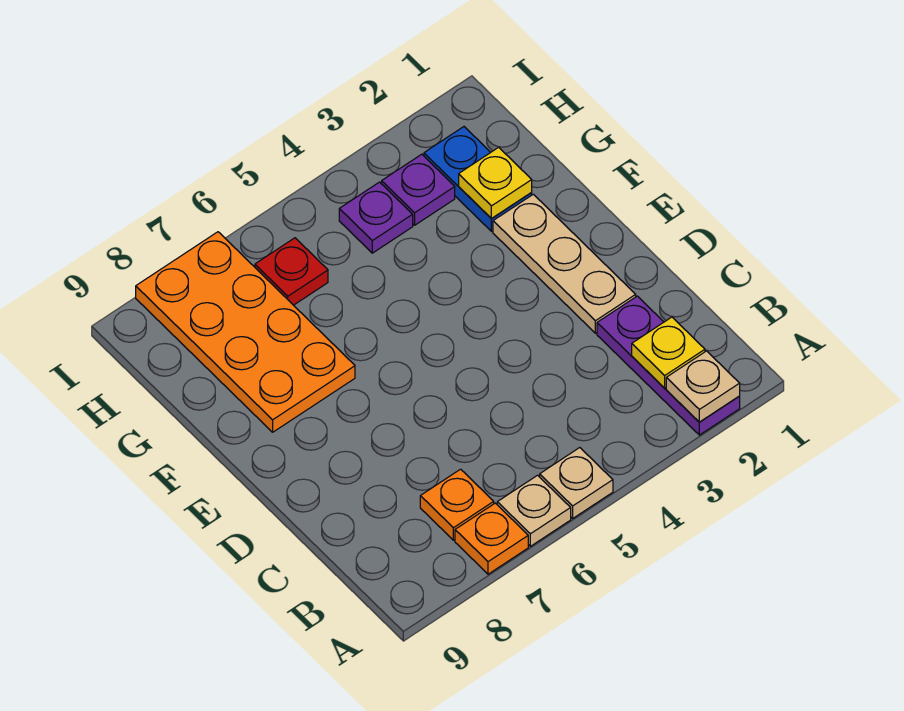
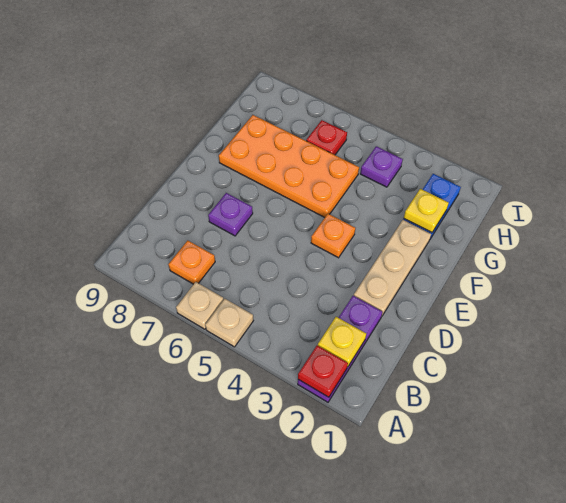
tan plate A2 level 2 -> red plate A2 level 2
orange plate A7 level 1 -> orange plate E4 level 1
orange plate F7:I8 level 1 -> orange plate F5:G8 level 1
purple plate H3 level 1 -> purple plate D7 level 1

